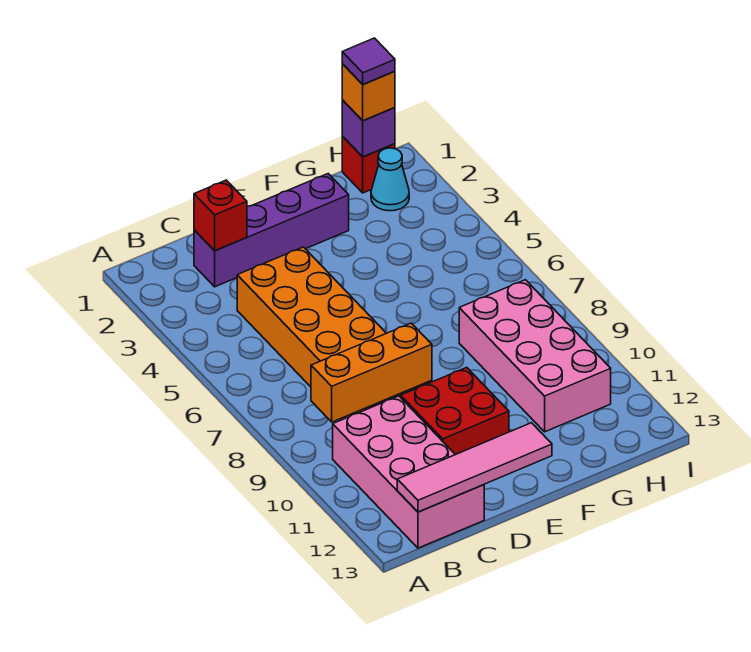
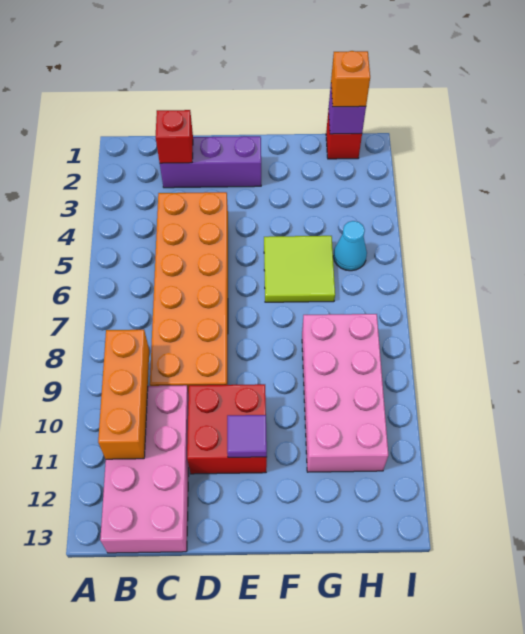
orange brick B9:D9 level 2 -> orange brick B9:B11 level 2
pink tile B13:E13 level 2 -> none
purple brick C2:F2 level 1 -> purple brick C2:E2 level 1
none -> lime tile F5:G6 level 1
purple tile H1 level 4 -> purple tile E11 level 2
cyan cone H2 level 1 -> cyan cone H5 level 1

